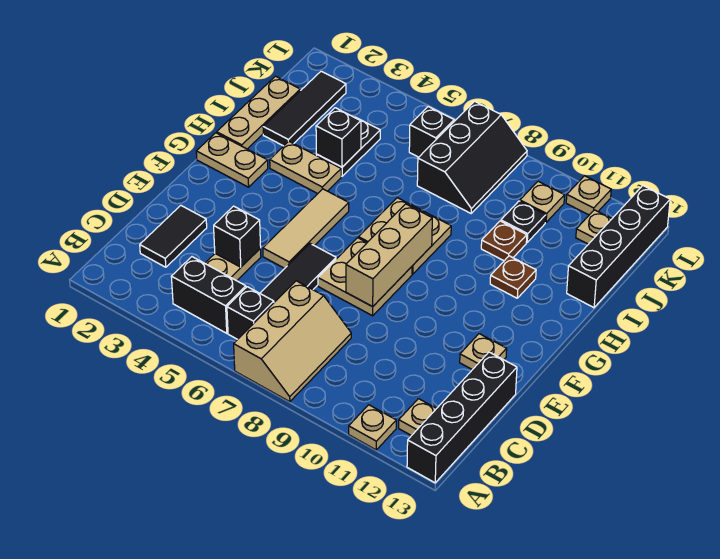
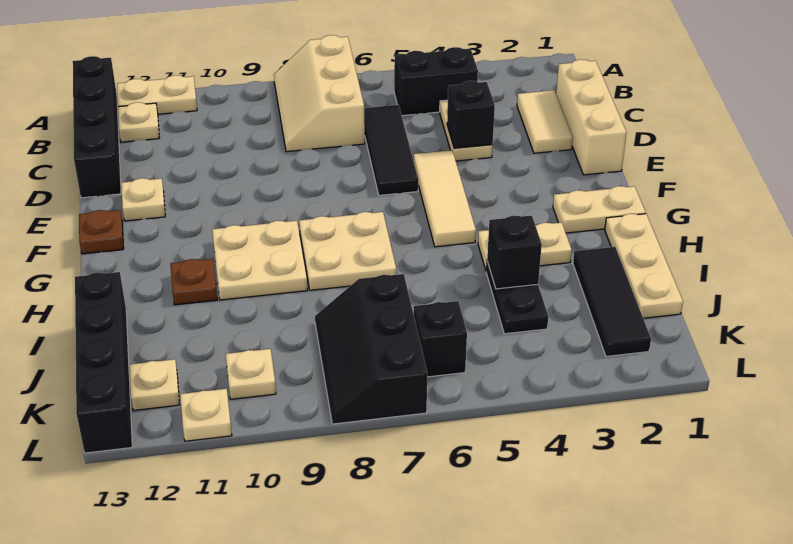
tan plate A11 level 1 -> tan plate A11:A12 level 1
black brick B6 level 1 -> none
black tile C2:D2 level 1 -> tan tile C2:D2 level 1
tan plate E7:F8 level 1 -> tan plate G9:H10 level 1
tan brick E8:G8 level 2 -> tan brick C1:E1 level 1
brown plate I10 level 1 -> brown plate F13 level 1
black plate J10 level 1 -> none

